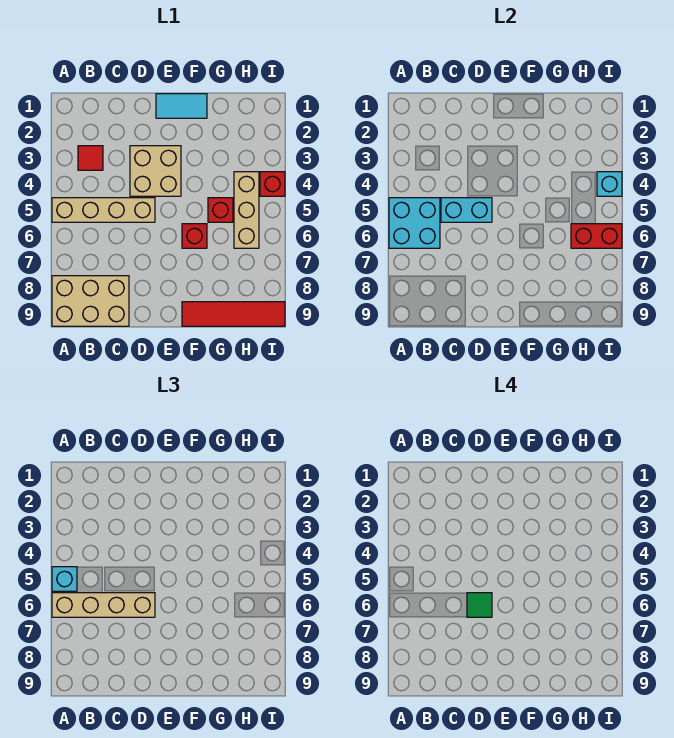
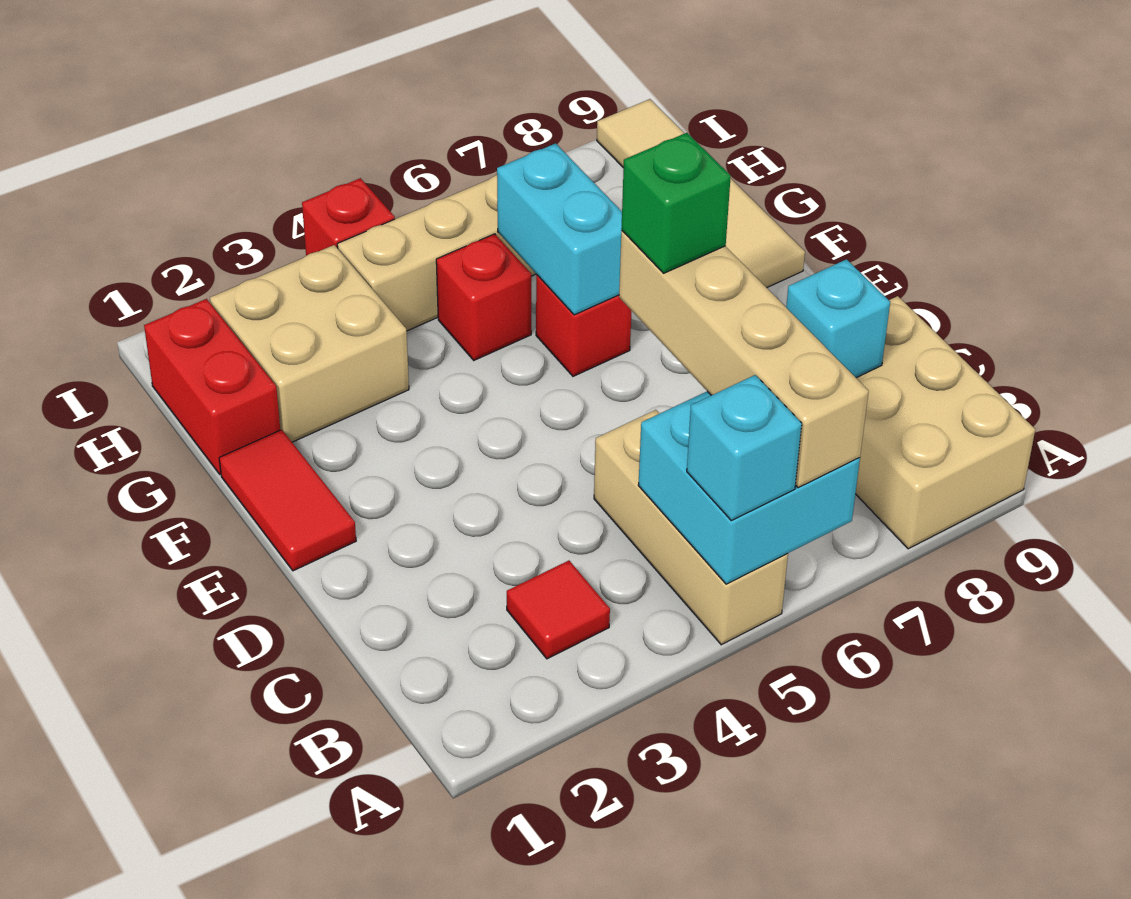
tan brick A5:D5 level 1 -> tan brick A5:C5 level 1
cyan brick C5:D5 level 2 -> cyan brick F6:G6 level 2
tan brick D3:E4 level 1 -> tan brick G2:H3 level 1
green tile D6 level 4 -> green brick D6 level 4
cyan tile E1:F1 level 1 -> red tile E1:F1 level 1
red tile F9:I9 level 1 -> tan tile F9:I9 level 1
red brick H6:I6 level 2 -> red brick G1:H1 level 1
cyan brick I4 level 2 -> cyan brick C8 level 2

